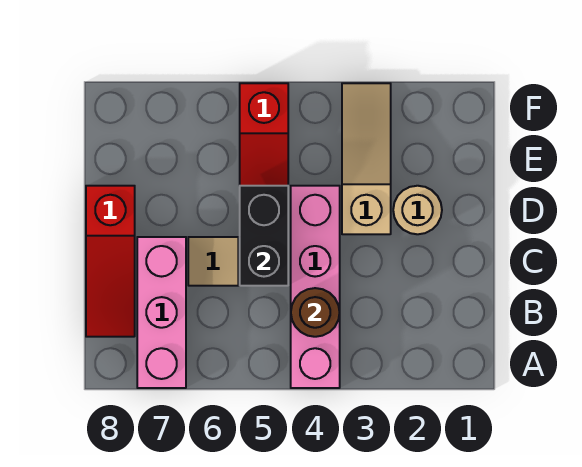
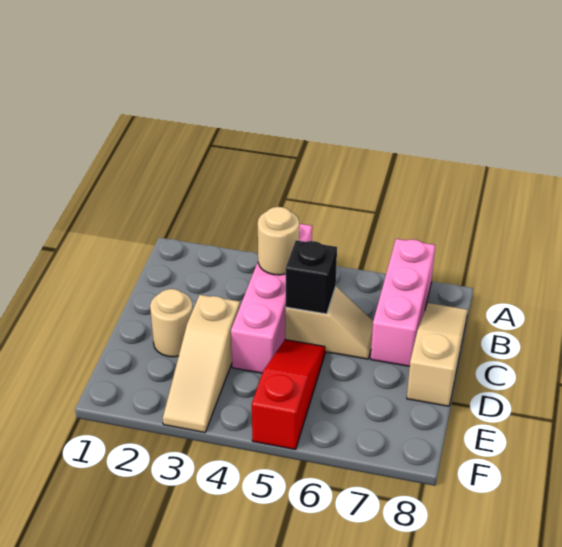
brown round brick B4 level 2 -> tan round brick B4 level 2
red slope B8:D8 level 1 top D -> tan slope B8:D8 level 1 top D
black brick C5:D5 level 2 -> black brick C5 level 2

